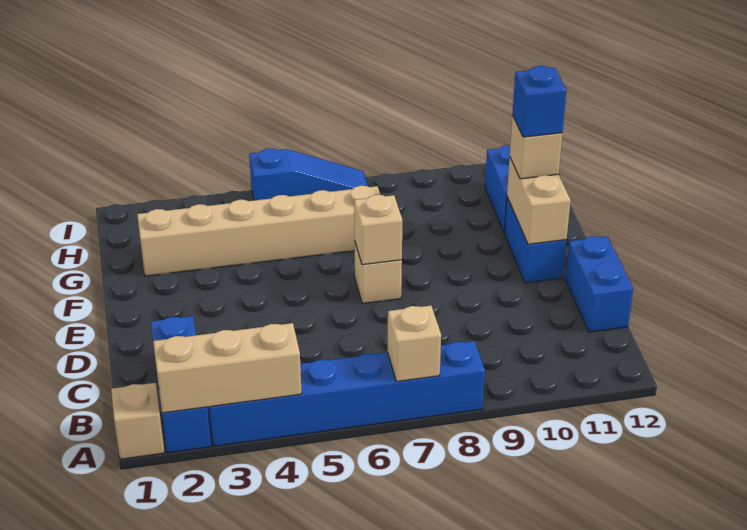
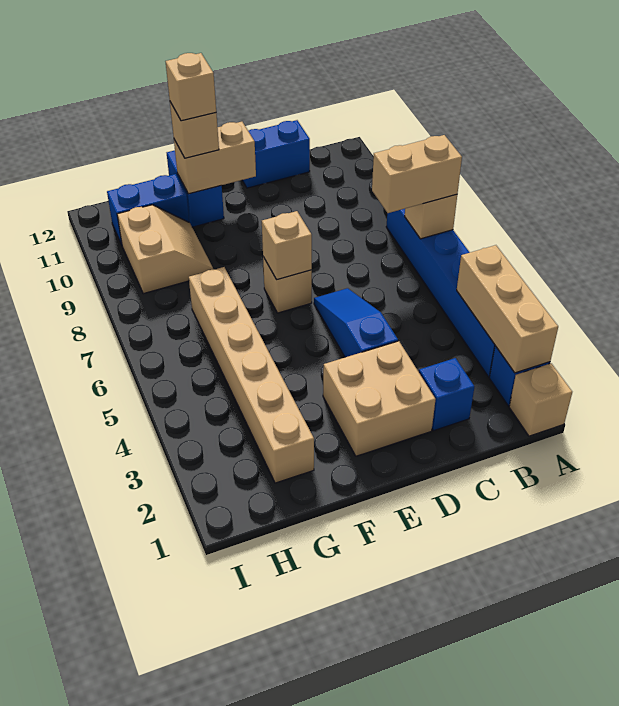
none -> tan brick A7:B7 level 3
none -> tan brick D2:E3 level 1
blue brick E11:F11 level 1 -> blue brick F11:F12 level 1
blue brick F11 level 4 -> tan brick F11 level 4
none -> tan slope G9:H10 level 1 top H
blue slope I5:I7 level 1 top 5 -> blue slope D4:D6 level 1 top 4

